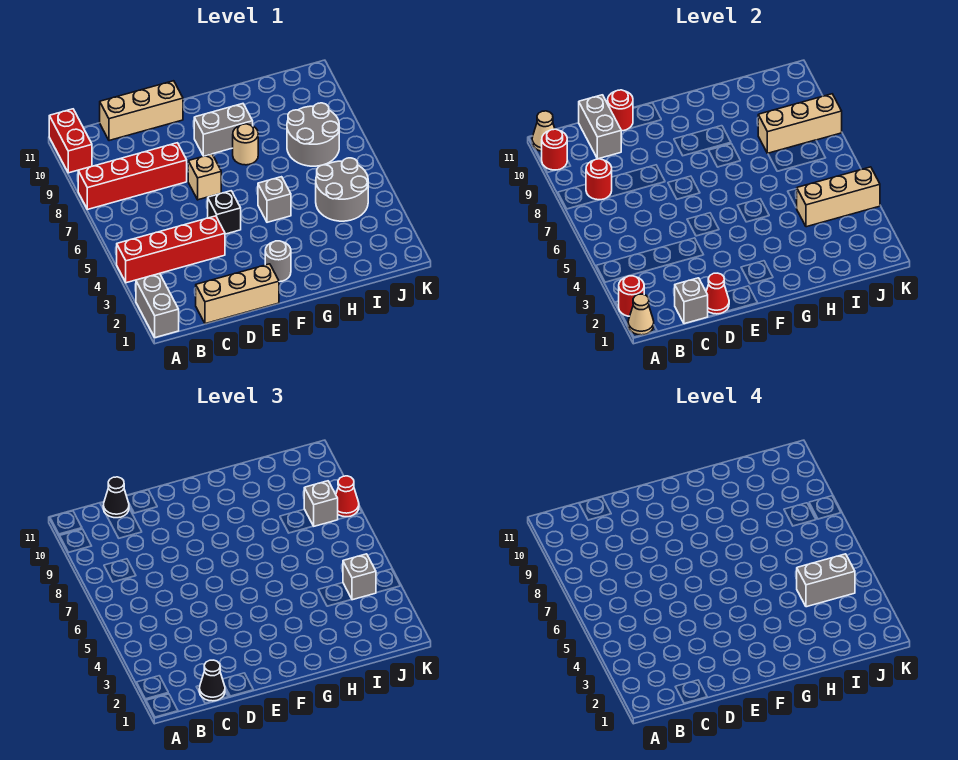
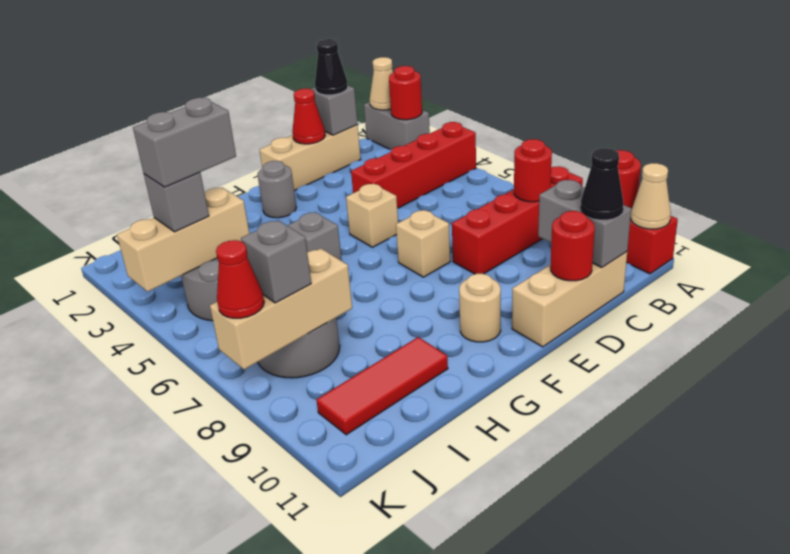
black brick E5 level 1 -> tan brick E5 level 1
grey brick F9:G9 level 1 -> none
tan round brick G8 level 1 -> tan round brick F10 level 1
none -> red tile H10:J10 level 1

